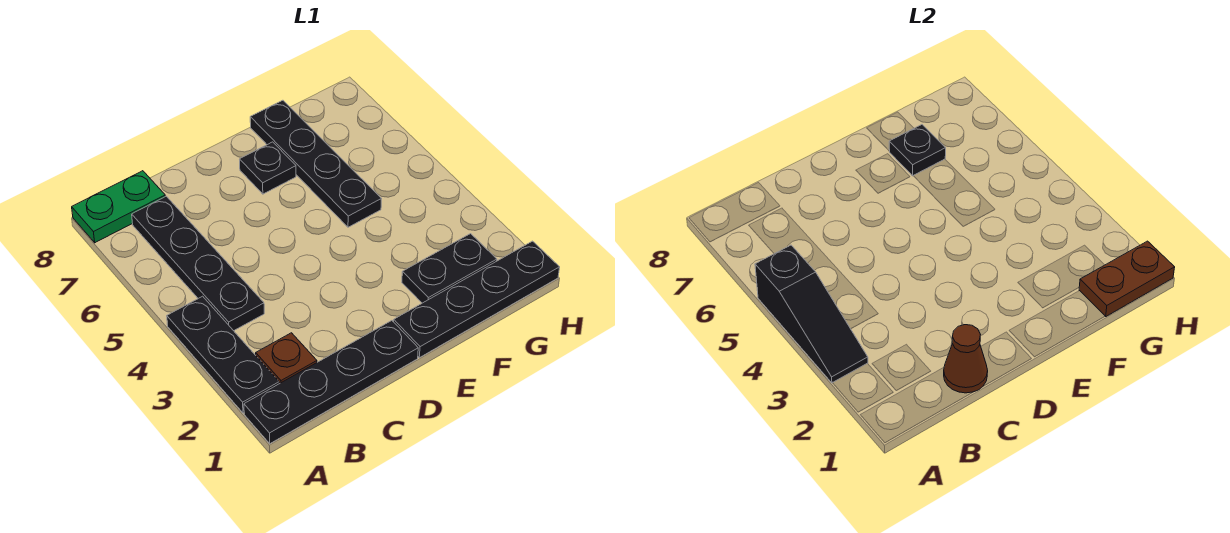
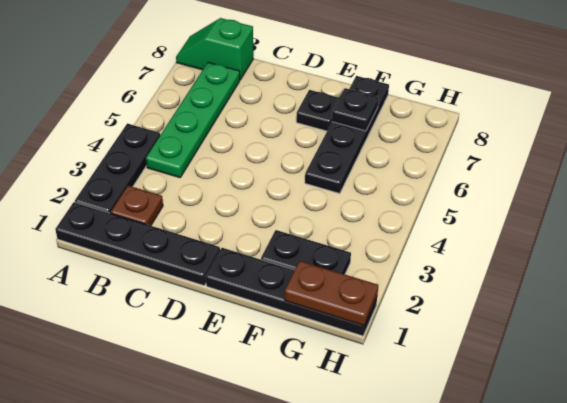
black slope A3:A5 level 2 top 5 -> none
green plate A8:B8 level 1 -> green slope A8:B8 level 1 top B
black plate B4:B7 level 1 -> green plate B4:B7 level 1
brown cone C1 level 2 -> none

